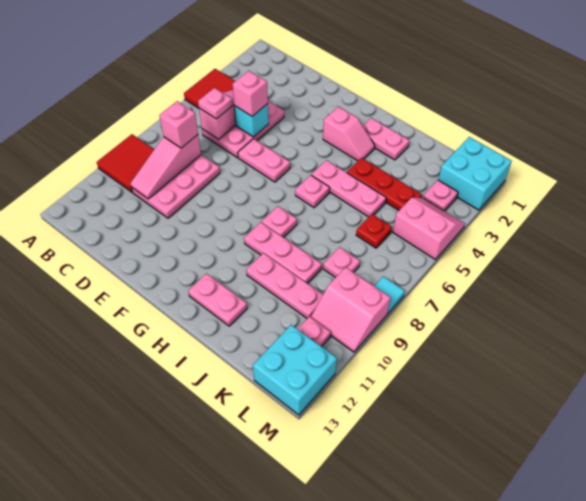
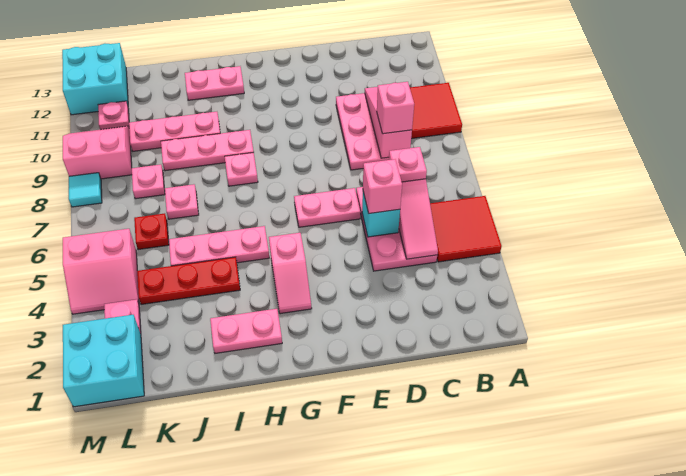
pink slope G3:H3 level 1 top G -> pink slope G3:G4 level 1 top 4
pink plate H6 level 1 -> pink plate J7 level 1

